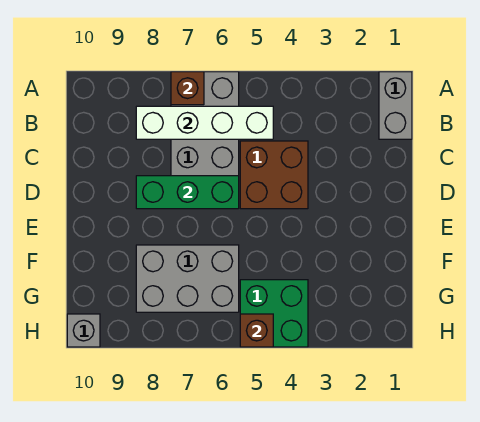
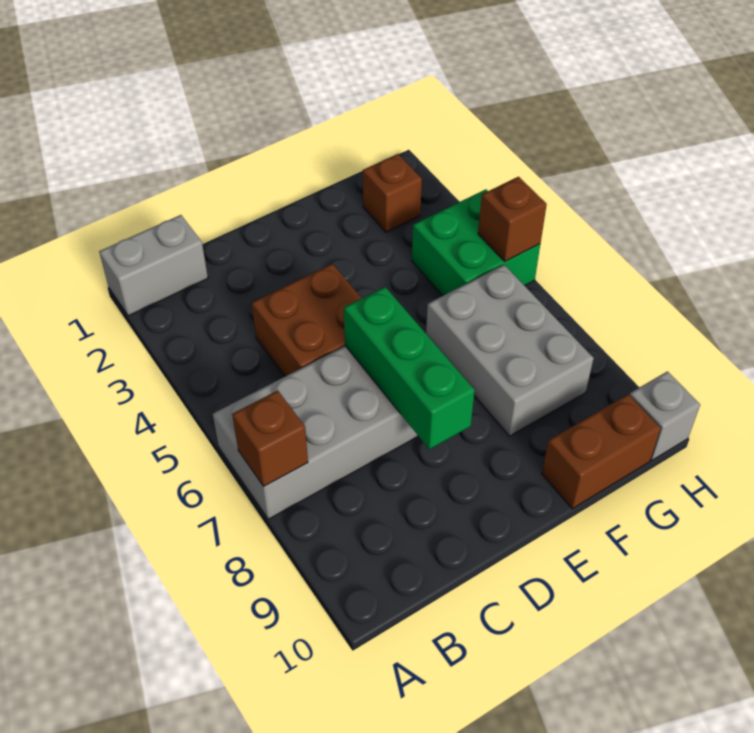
white brick B5:B8 level 2 -> none
none -> brown brick F10:G10 level 1
none -> brown brick G2 level 1

